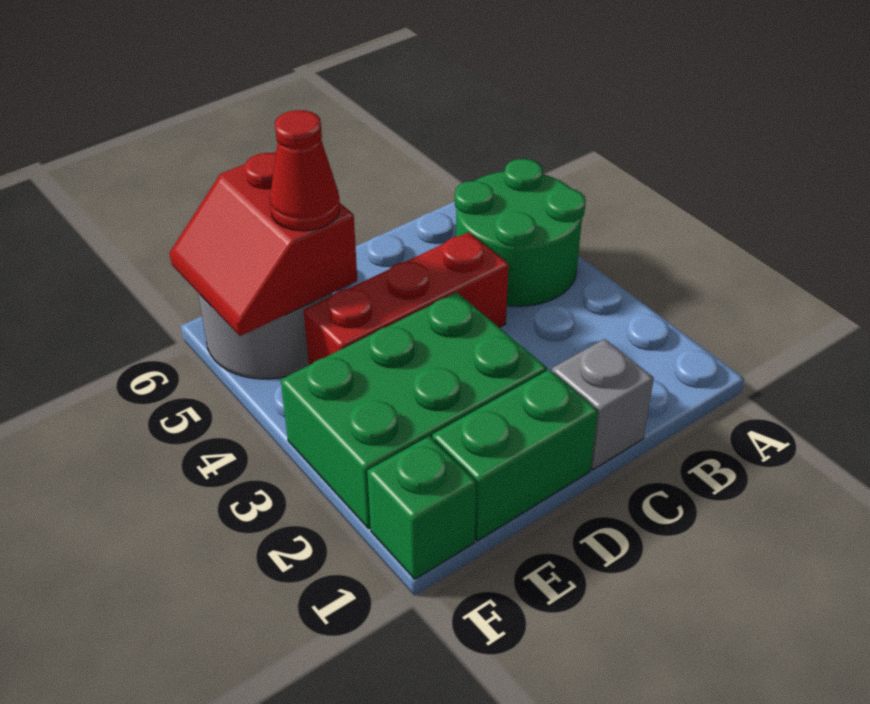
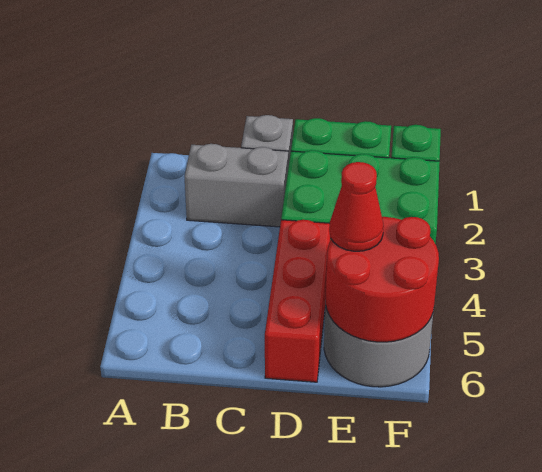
green round brick A4:B5 level 1 -> none
none -> grey brick B2:C2 level 1
red brick C4:E4 level 1 -> red brick D4:D6 level 1
red slope E5:F6 level 2 top E -> red round brick E5:F6 level 2

